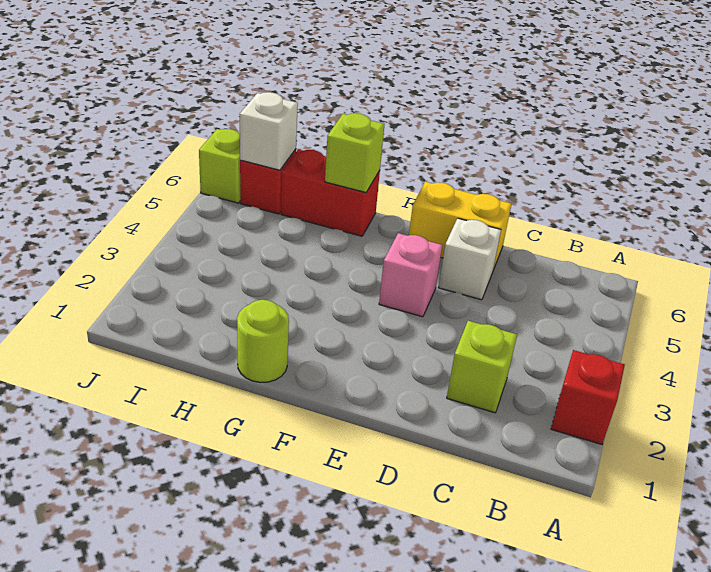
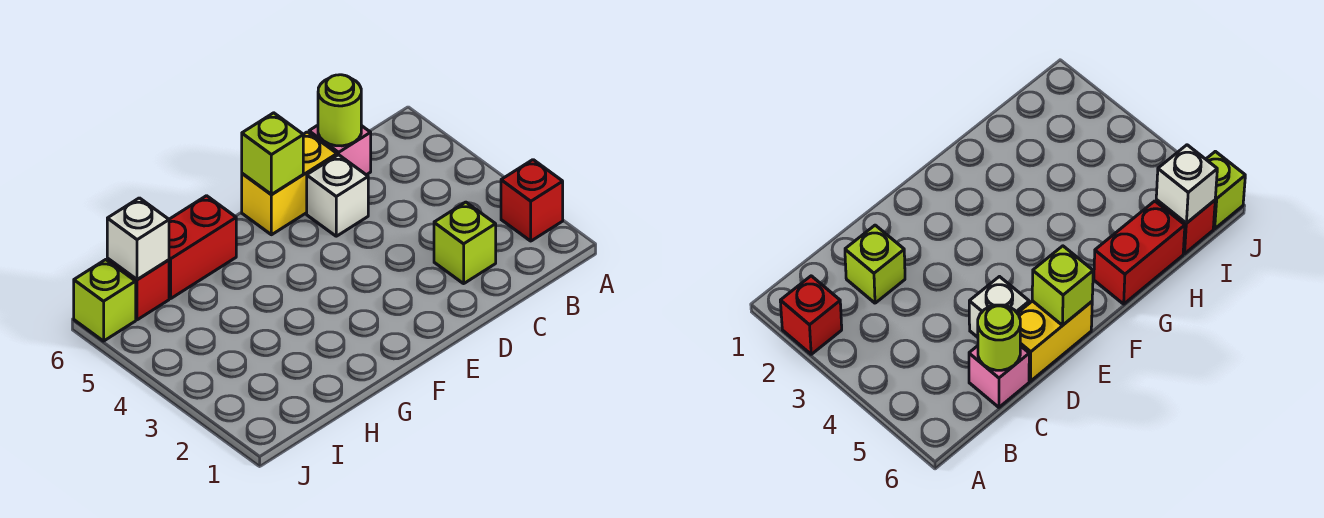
pink brick E4 level 1 -> pink brick C6 level 1
lime round brick G1 level 1 -> lime round brick C6 level 2
lime brick G6 level 2 -> lime brick E6 level 2

